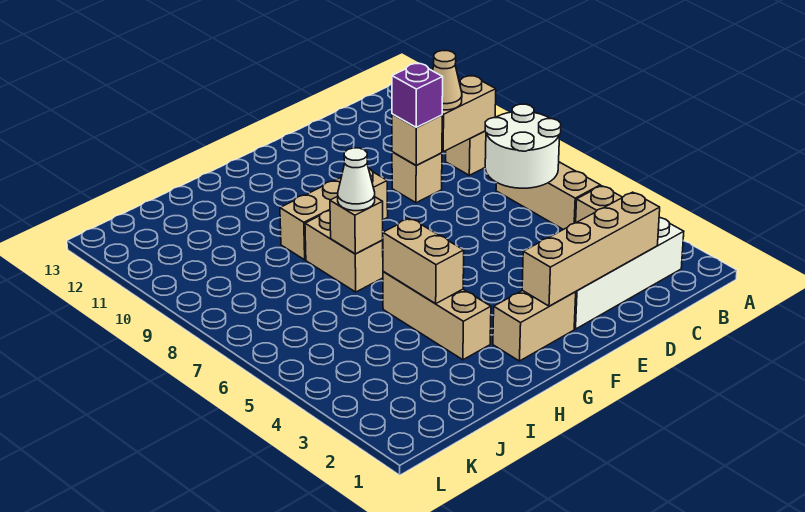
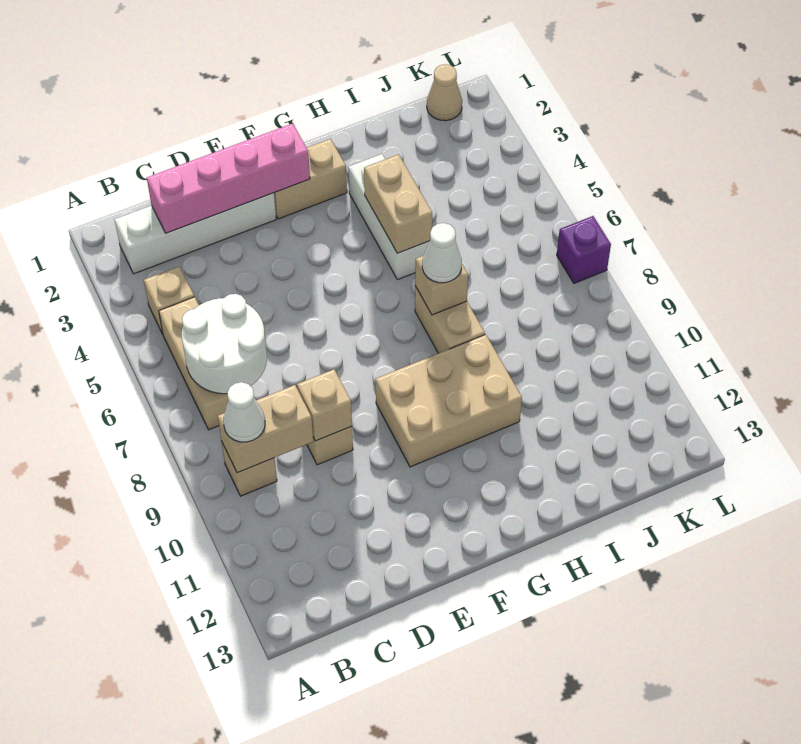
none -> white cone B9 level 3
tan brick C2:F2 level 2 -> pink brick C2:F2 level 2
tan cone C9 level 3 -> tan cone K1 level 1
purple brick D9 level 3 -> purple brick L7 level 1
tan brick F9:H9 level 1 -> tan brick F9:H10 level 1
tan brick H3:H5 level 1 -> white brick H3:H5 level 1

